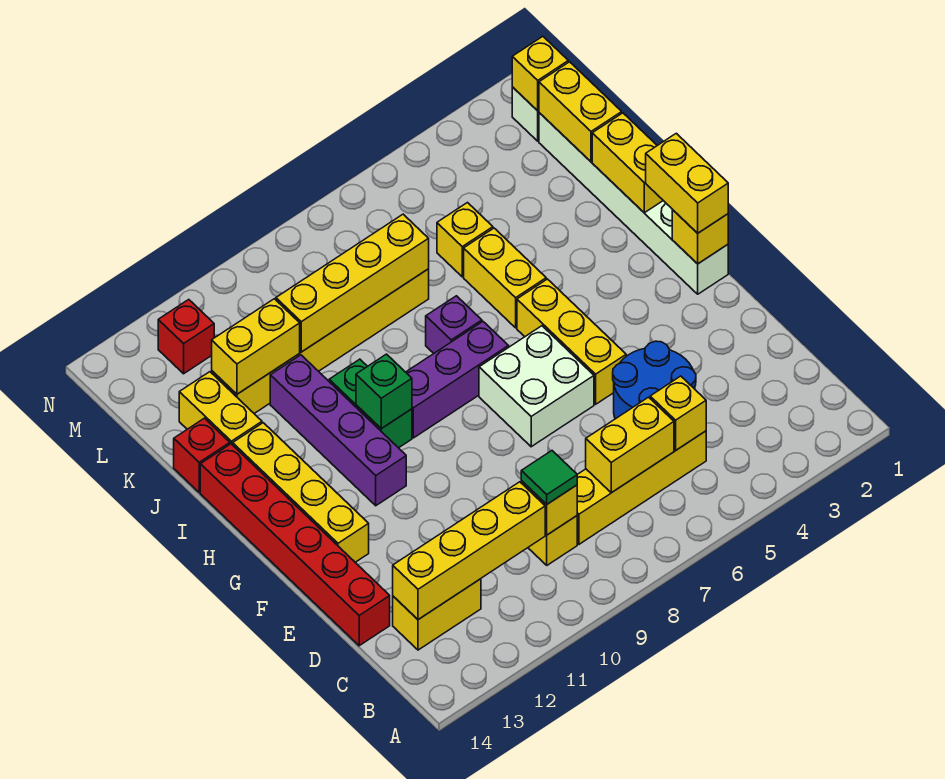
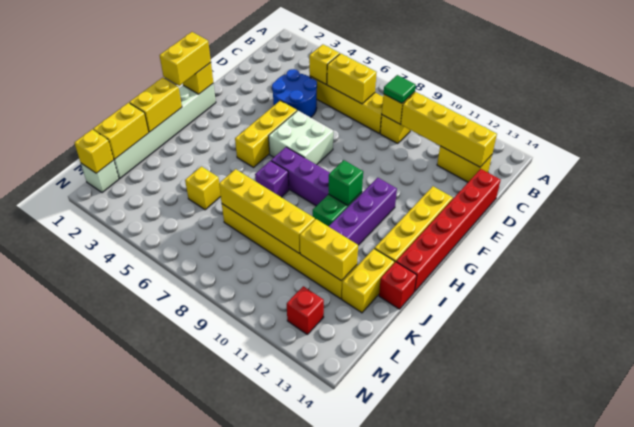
yellow brick I5:J5 level 1 -> none

